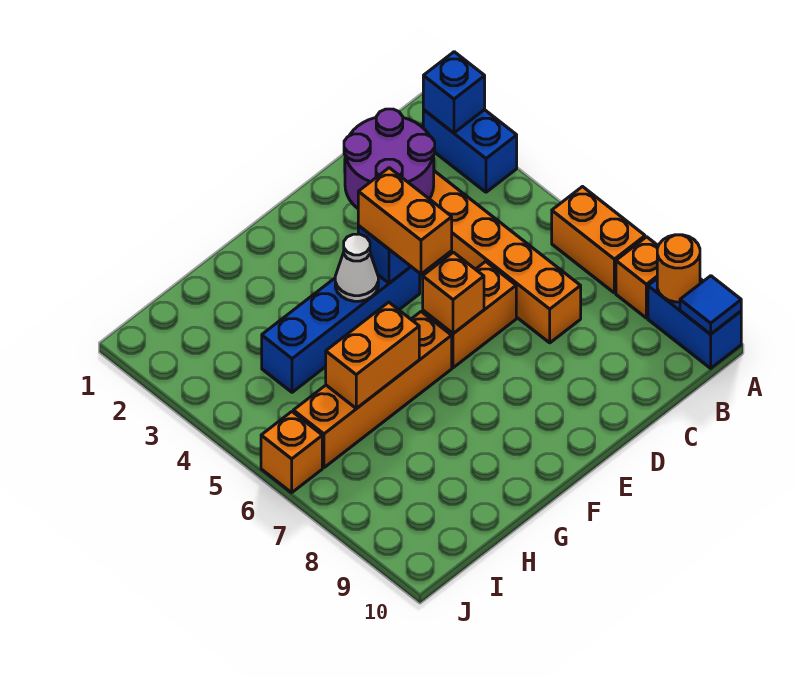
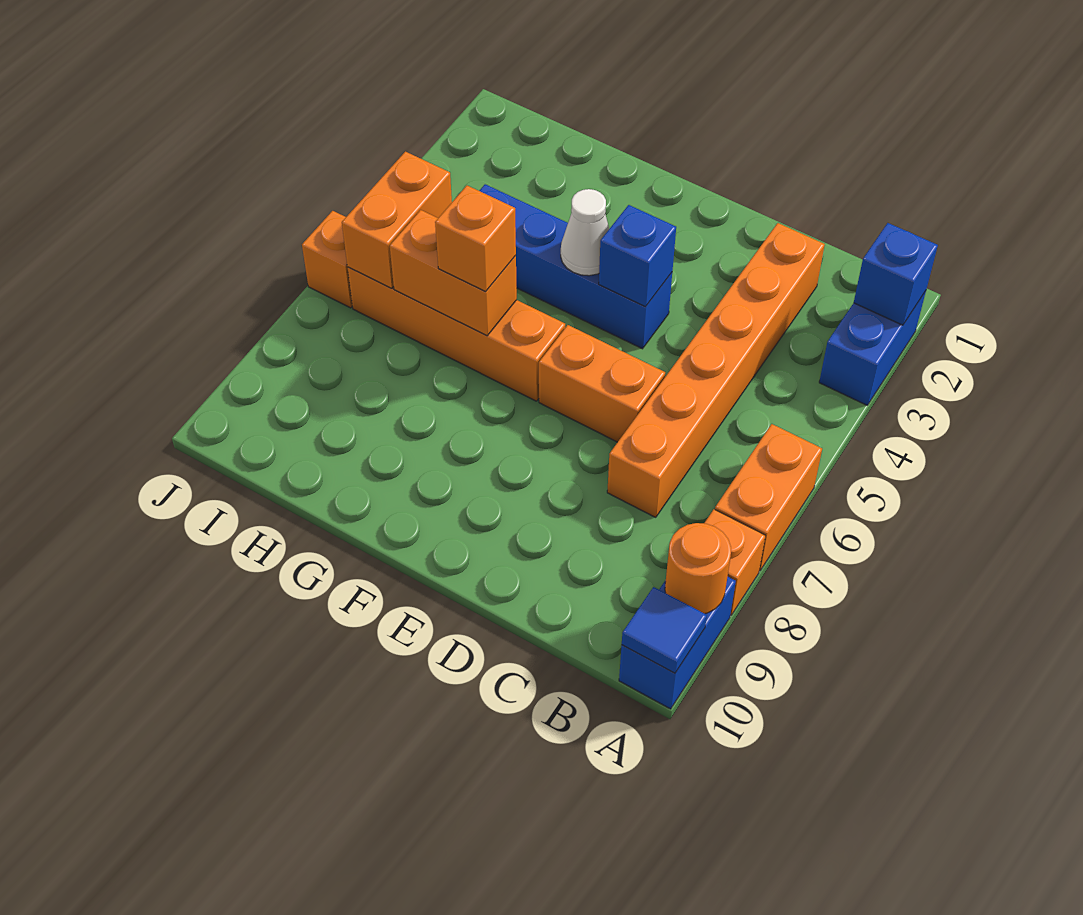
purple round brick C2:D3 level 2 -> none
orange brick E4:E5 level 3 -> orange brick I5:I6 level 2
orange brick E6 level 2 -> orange brick G6 level 3

